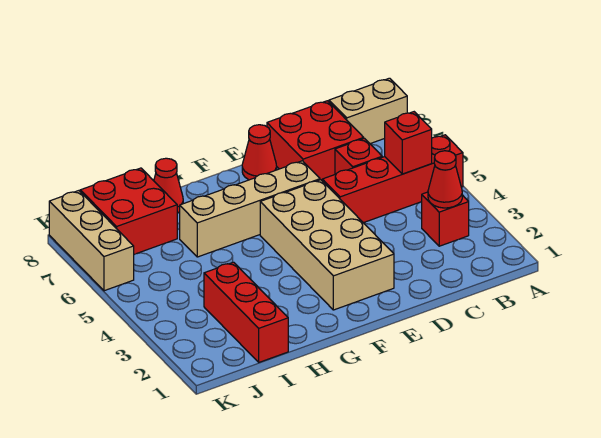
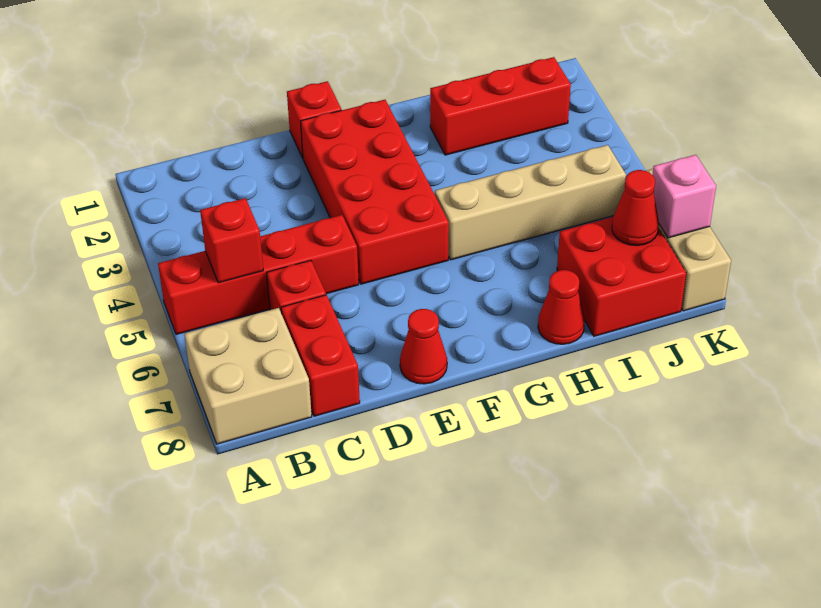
tan brick A8:B8 level 1 -> tan brick A7:B8 level 1
red brick B3 level 1 -> red brick E1 level 1
red cone B3 level 2 -> red cone J7 level 2
red brick C7:D8 level 1 -> red brick C7:C8 level 1
tan brick E2:F5 level 1 -> red brick E2:F5 level 1
tan brick E6:H6 level 1 -> tan brick G5:J5 level 1
red brick I1:I3 level 1 -> red brick H2:J2 level 1
none -> pink brick K7 level 2

